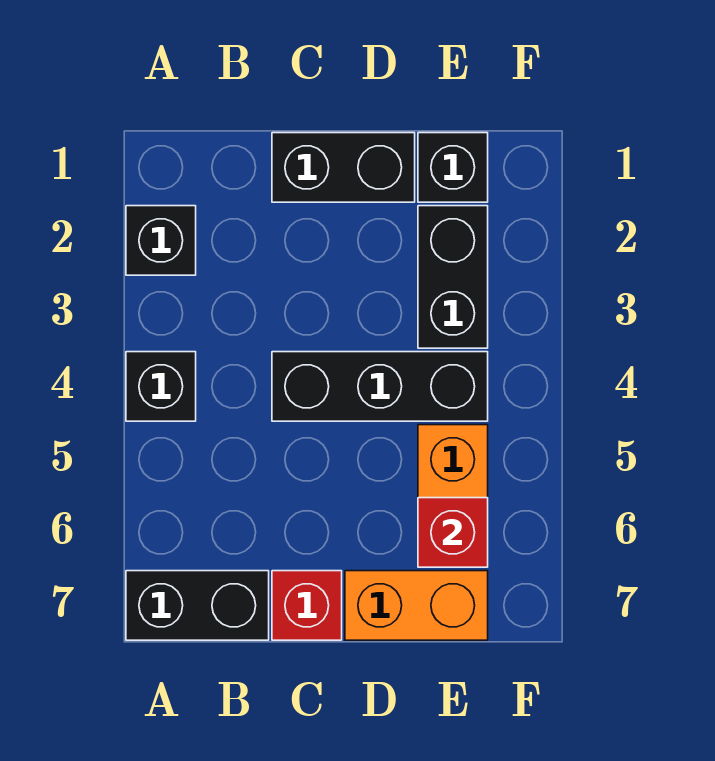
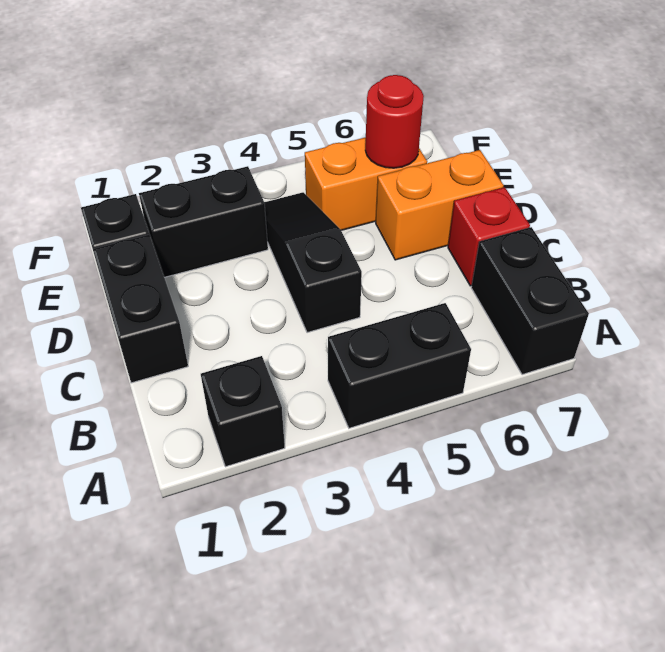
black brick A4 level 1 -> black brick A4:A5 level 1
black brick C4:E4 level 1 -> black slope C4:E4 level 1 top C
orange brick D7:E7 level 1 -> orange brick D6:D7 level 1
red brick E6 level 2 -> red round brick E6 level 2

